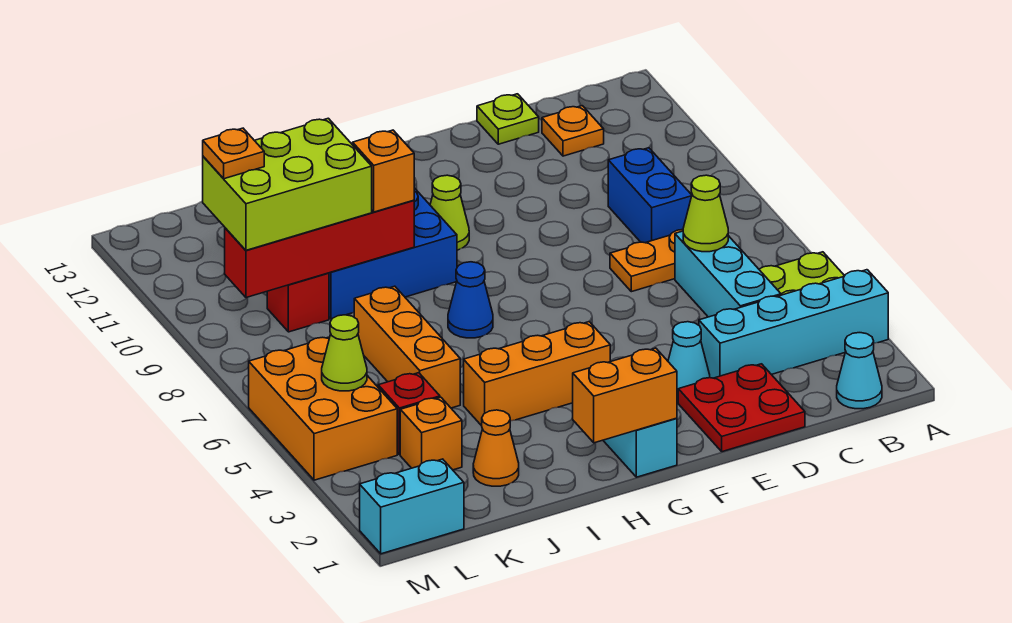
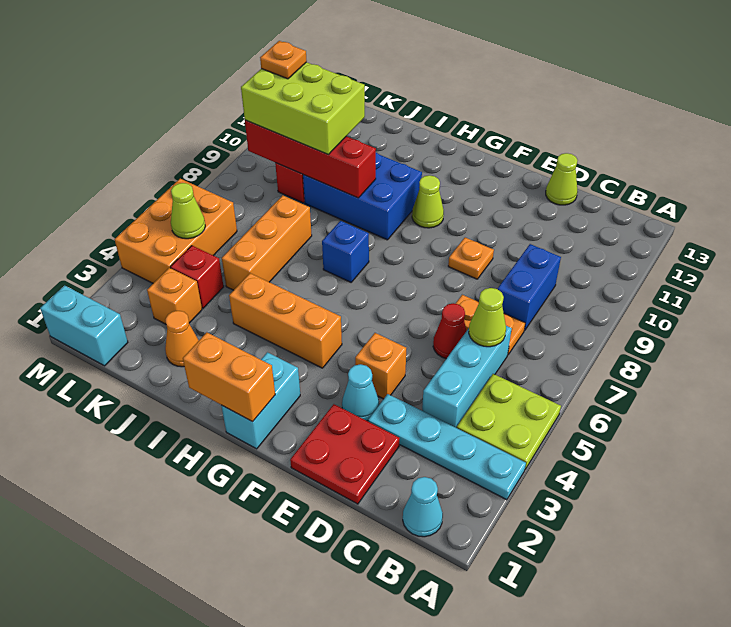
cyan brick A3:D3 level 1 -> cyan plate A3:D3 level 1
orange plate C12 level 1 -> orange plate E9 level 1
none -> red cone D6 level 1
lime plate D13 level 1 -> lime cone D13 level 1
blue cone H7 level 1 -> blue brick H7 level 1
orange brick I9 level 3 -> orange brick E4 level 1

